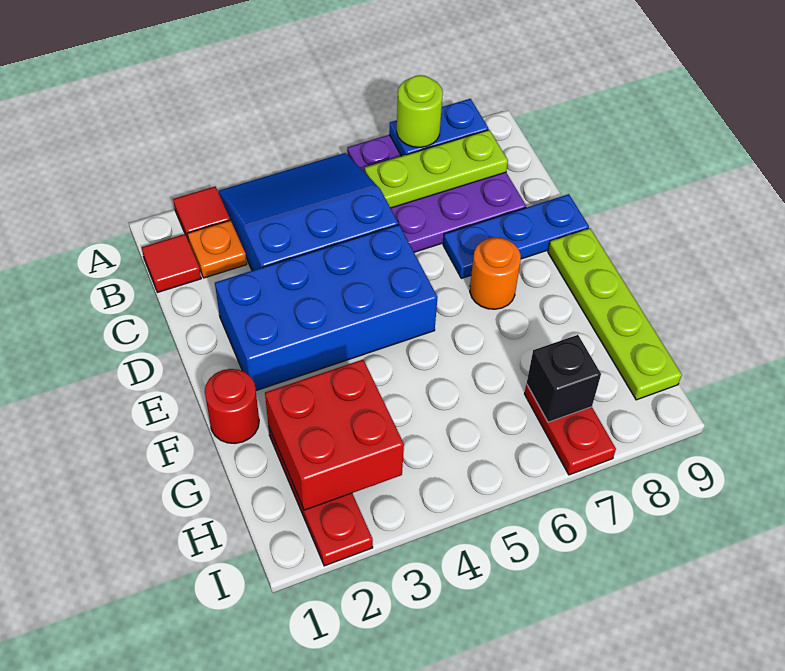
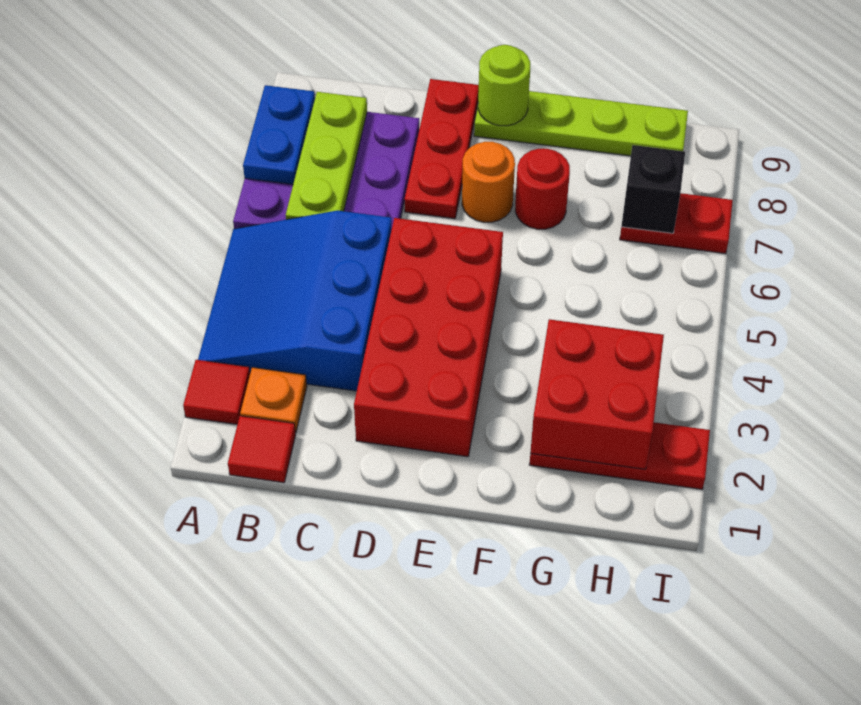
lime round brick A7 level 3 -> lime round brick E9 level 2
blue brick D2:E5 level 1 -> red brick D2:E5 level 1
blue plate D7:D9 level 1 -> red plate D7:D9 level 1
red round brick F1 level 1 -> red round brick F7 level 1

